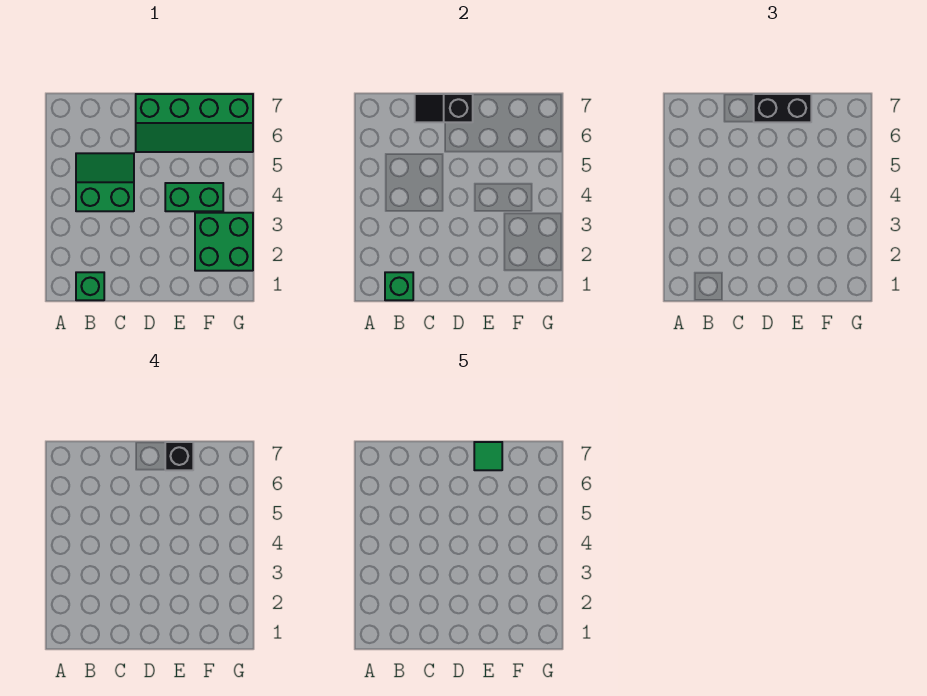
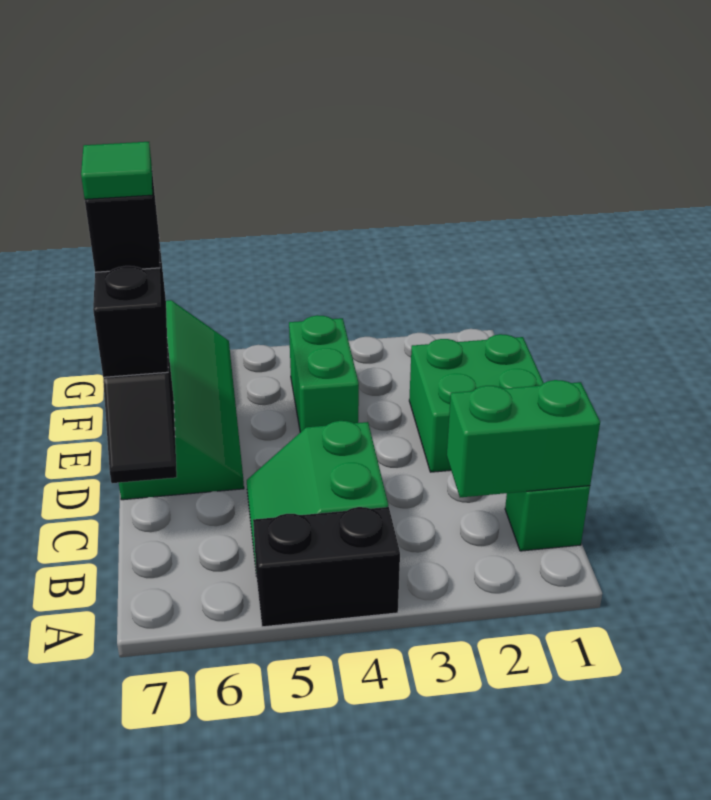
none -> black brick A4:A5 level 1
green brick B1 level 2 -> green brick B1:B2 level 2
green brick F2:G3 level 1 -> green brick D1:E2 level 1

